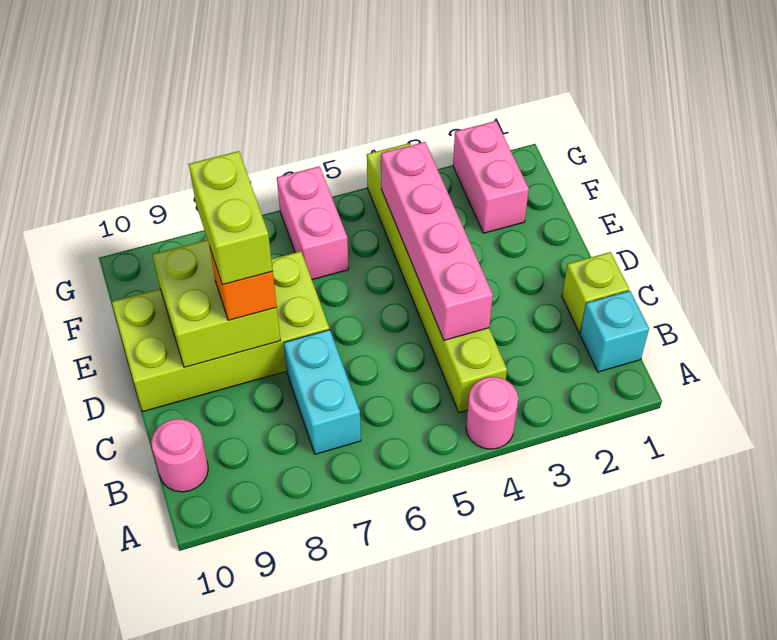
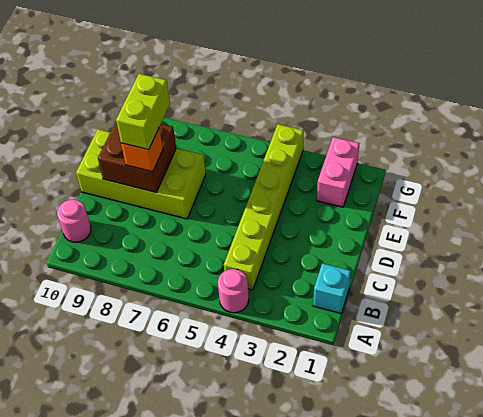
cyan brick B7:C7 level 1 -> none
lime brick C1 level 1 -> none
pink brick C4:F4 level 2 -> none
lime brick D8:E9 level 2 -> brown brick D8:E9 level 2
pink brick F6:G6 level 1 -> none

